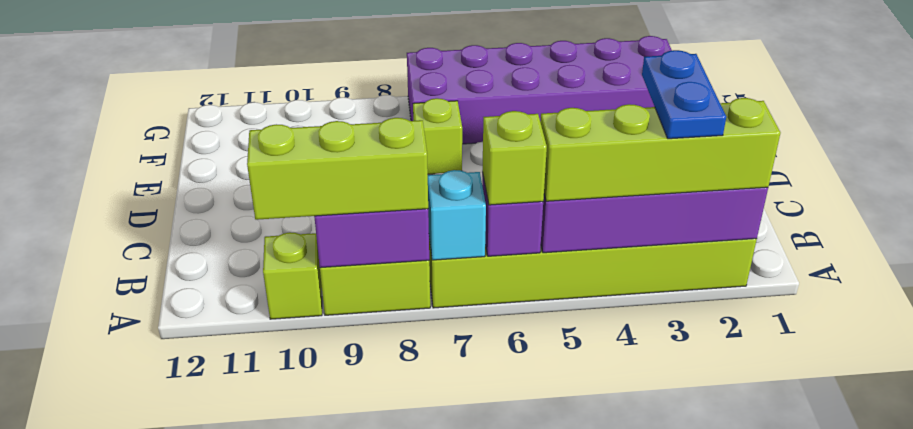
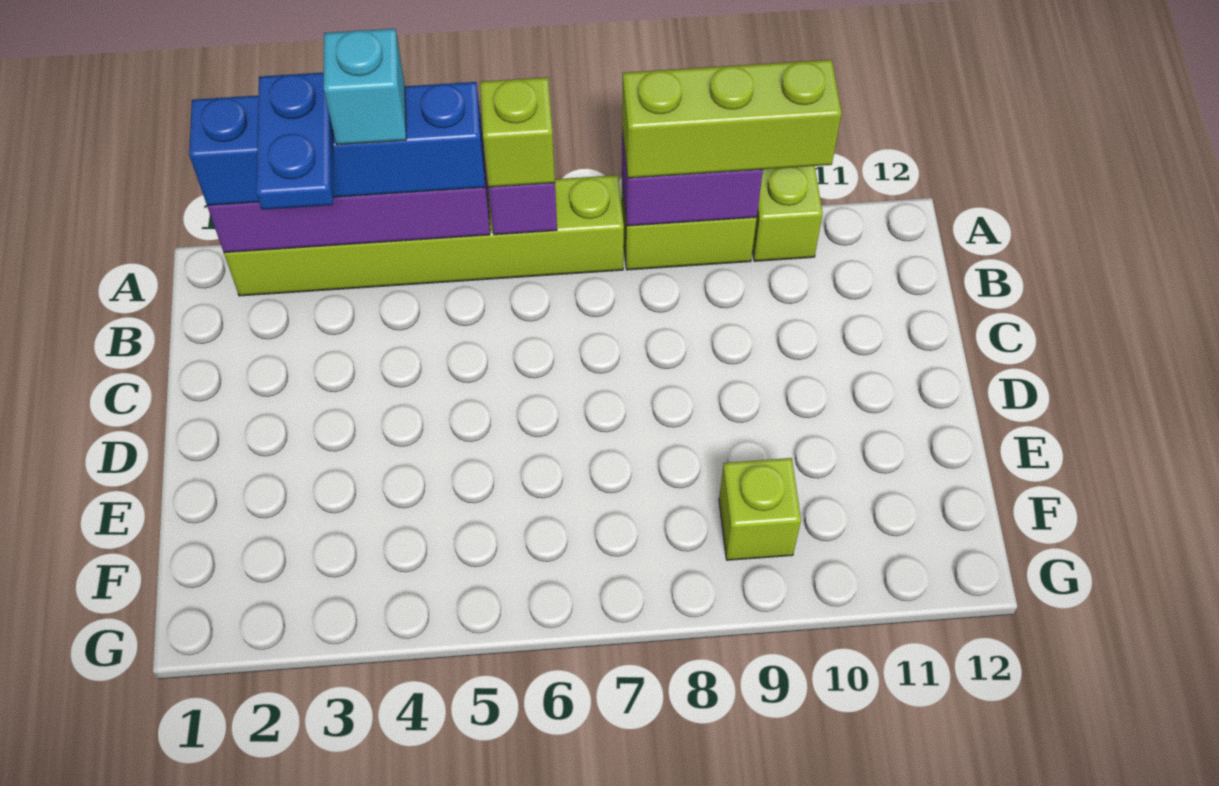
lime brick A2:A5 level 3 -> blue brick A2:A5 level 3
cyan brick A7 level 2 -> cyan brick A4 level 4
lime brick E7 level 1 -> lime brick F9 level 1
purple brick F2:G7 level 1 -> none

